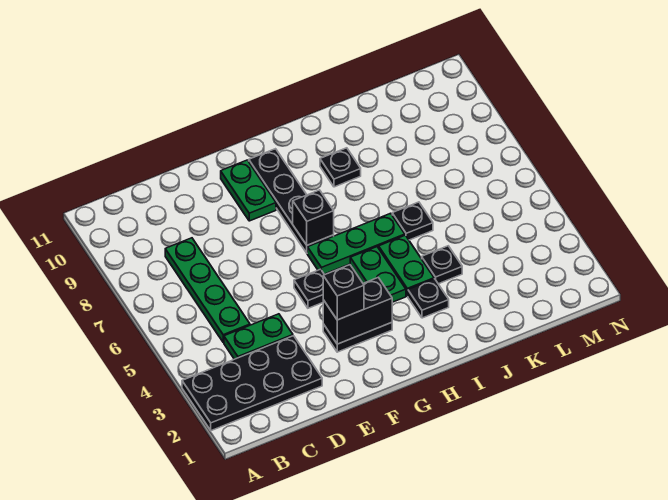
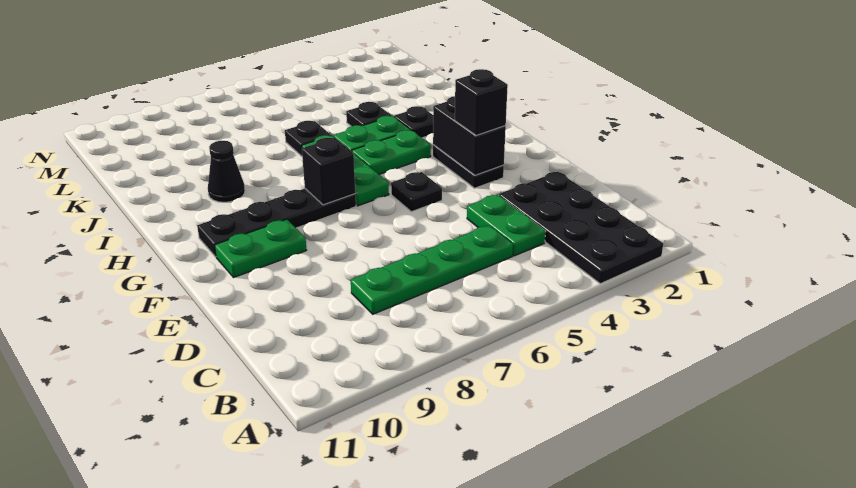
black plate I9 level 1 -> black cone I9 level 1

